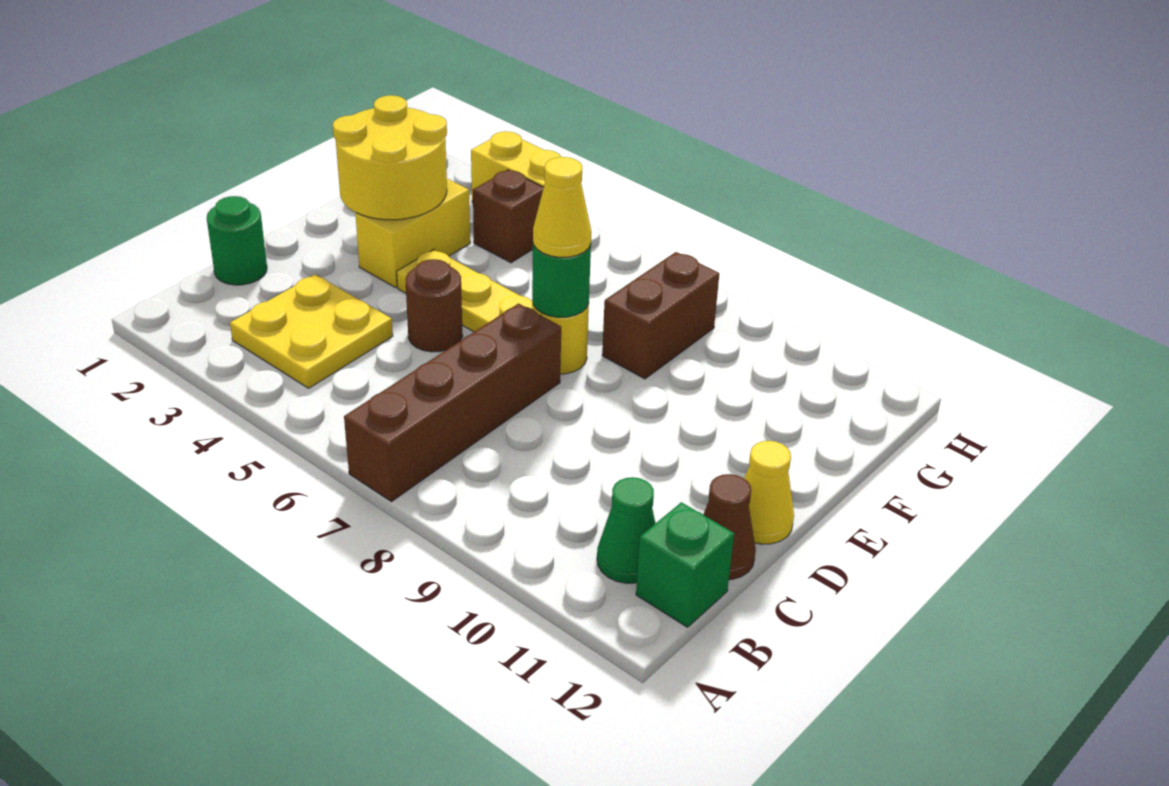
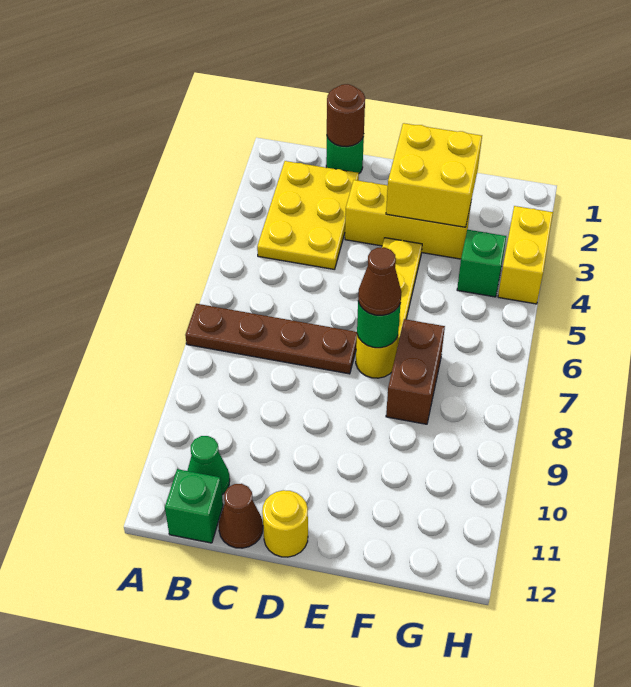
brown brick A7:D7 level 1 -> brown plate A7:D7 level 1
yellow plate B3:C4 level 1 -> yellow plate B2:C4 level 1
brown round brick D5 level 1 -> brown round brick C1 level 2
yellow cone D12 level 1 -> yellow round brick D12 level 1
yellow round brick E2:F3 level 2 -> yellow brick E2:F3 level 2
yellow brick E3:F3 level 1 -> yellow brick D3:F3 level 1
yellow cone E7 level 3 -> brown cone E7 level 3
brown brick F8:G8 level 1 -> brown brick F7:F8 level 1
brown brick G4 level 1 -> green brick G4 level 1

